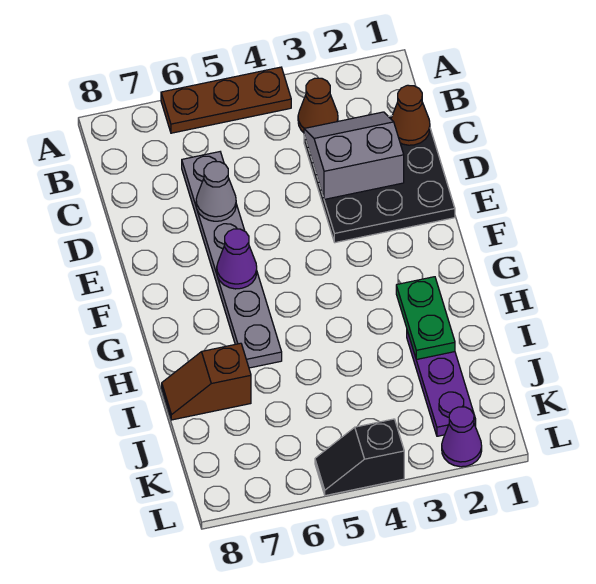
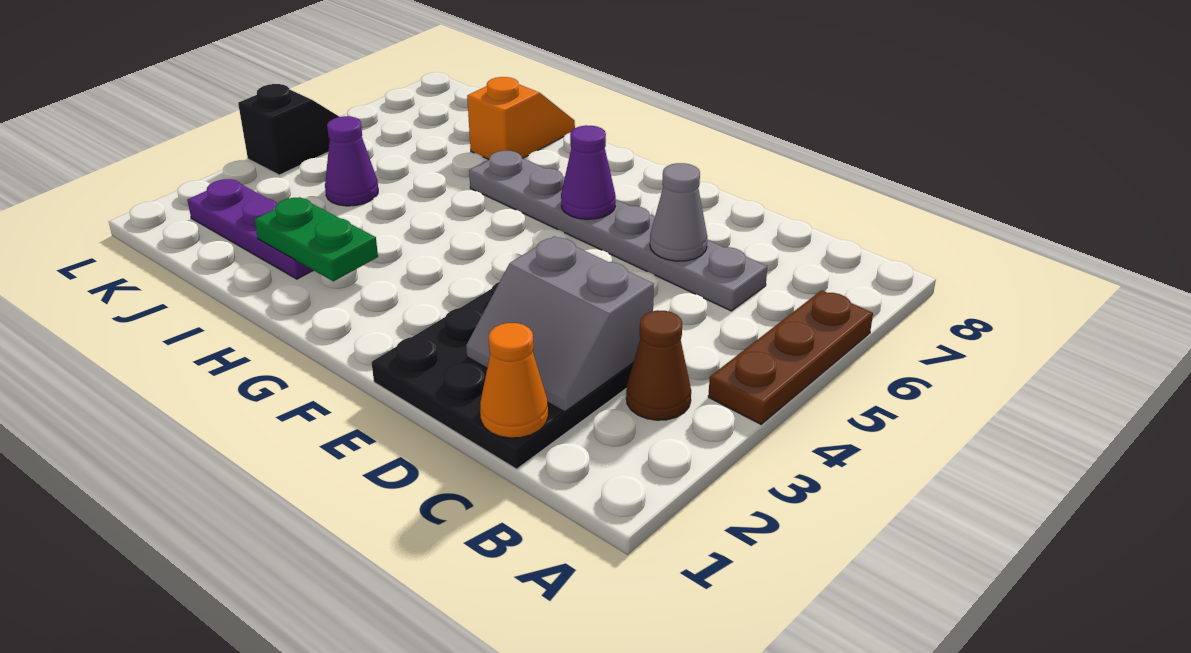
brown cone C1 level 2 -> orange cone C1 level 2
grey slope C2:D3 level 2 top D -> grey slope C2:D3 level 2 top 3
brown slope I7:I8 level 1 top 7 -> orange slope I7:I8 level 1 top 7
purple cone L2 level 1 -> purple cone J4 level 1

